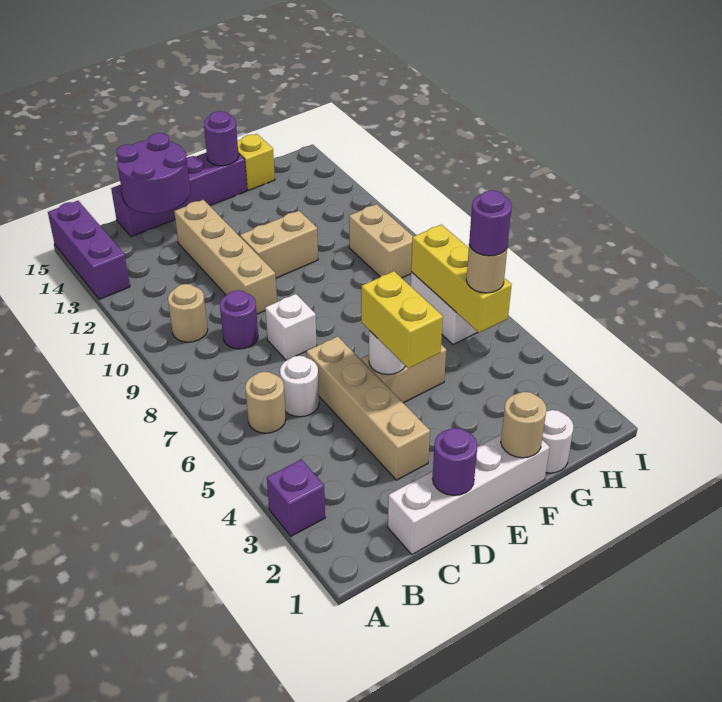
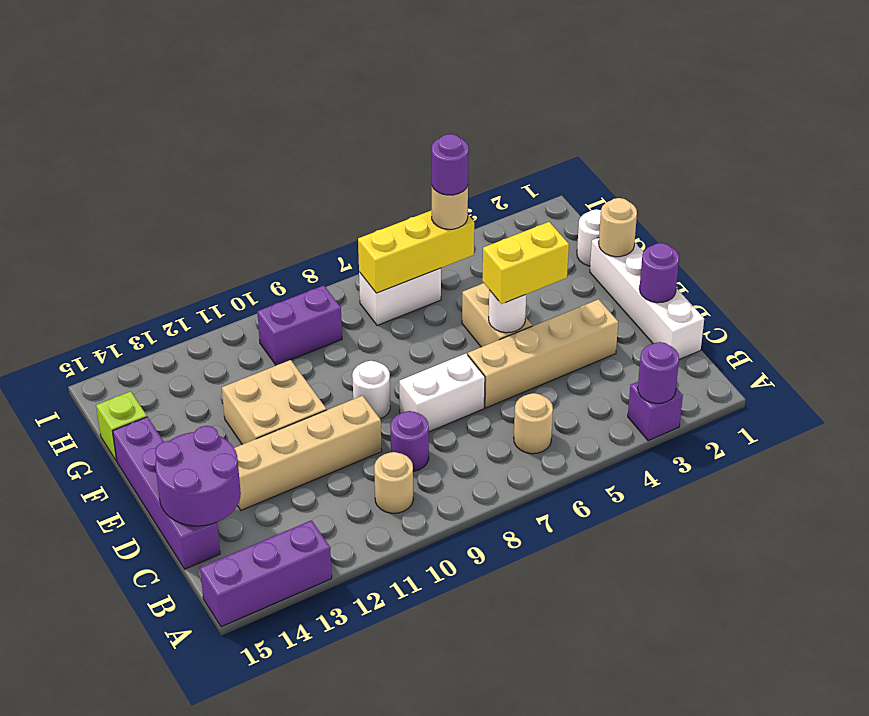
white round brick C6 level 1 -> white round brick E9 level 1
white brick D8 level 1 -> white brick D7:D8 level 1
tan brick E11:F11 level 1 -> tan brick E11:F12 level 1
purple round brick F15 level 2 -> purple round brick A3 level 2
yellow brick G15 level 1 -> lime brick G15 level 1
tan brick H9:H10 level 1 -> purple brick H9:H10 level 1

